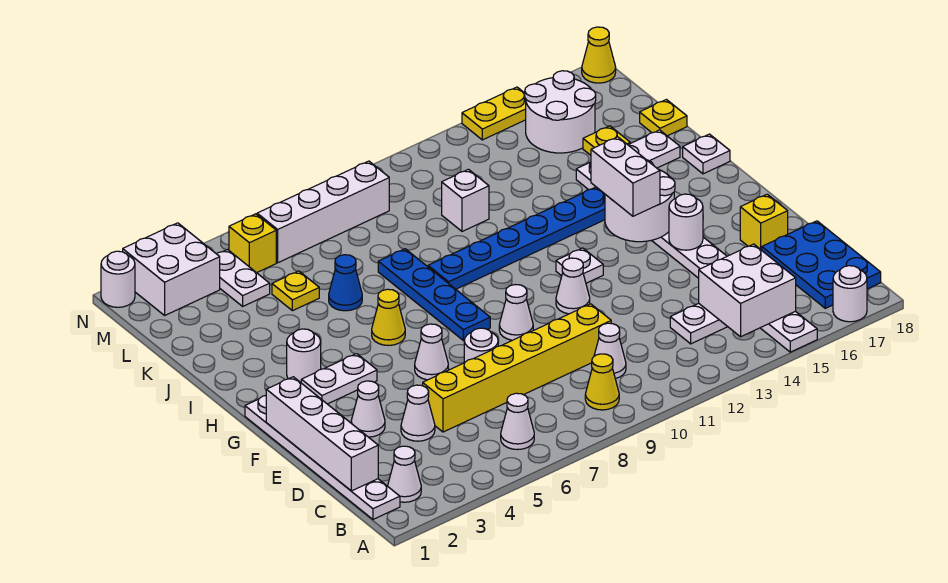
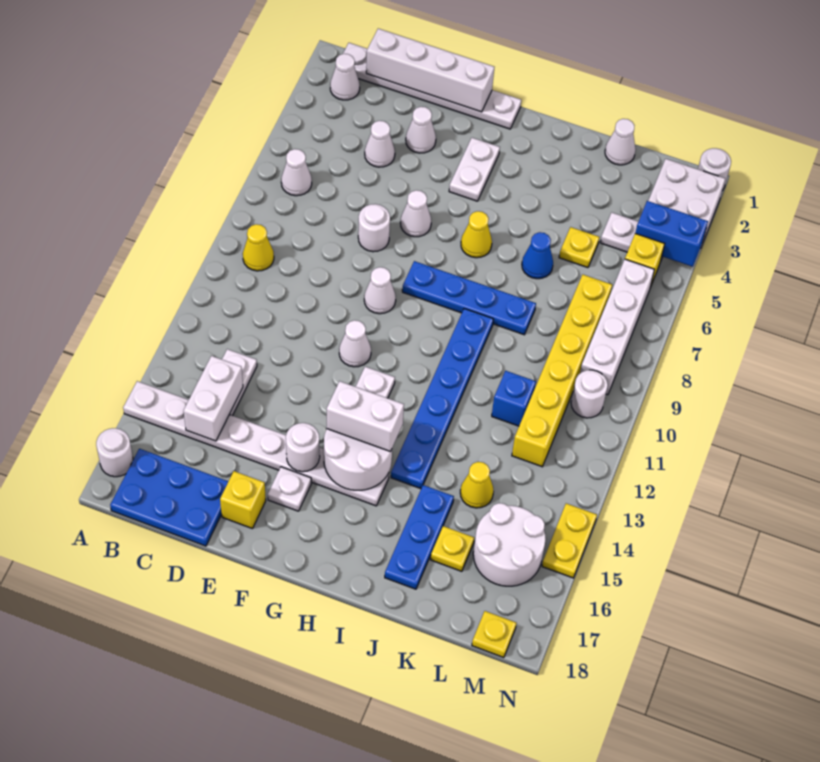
white brick B14:C15 level 2 -> white brick C14:C15 level 2
white cone C10 level 1 -> white cone K1 level 1
yellow brick D5:D10 level 1 -> yellow brick L7:L12 level 1
white round brick H3 level 1 -> white round brick M10 level 1
white plate I18 level 1 -> white plate F16 level 1
white plate J15:J17 level 1 -> blue plate J15:J17 level 1
white brick K11 level 1 -> blue brick K11 level 1
yellow plate K18 level 1 -> yellow plate M18 level 1
none -> blue brick M4:N4 level 2
yellow cone N18 level 1 -> yellow cone K14 level 1

